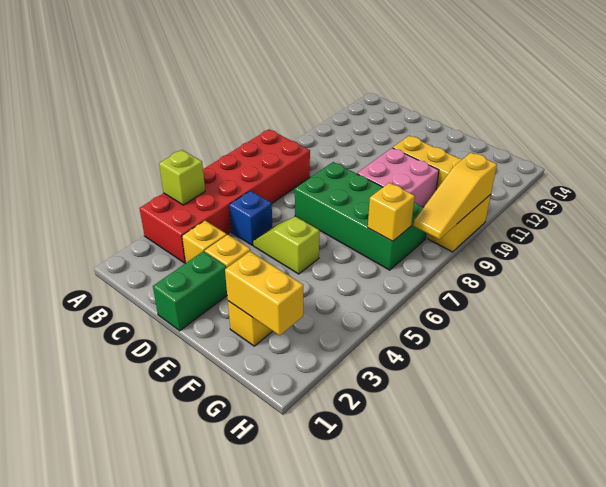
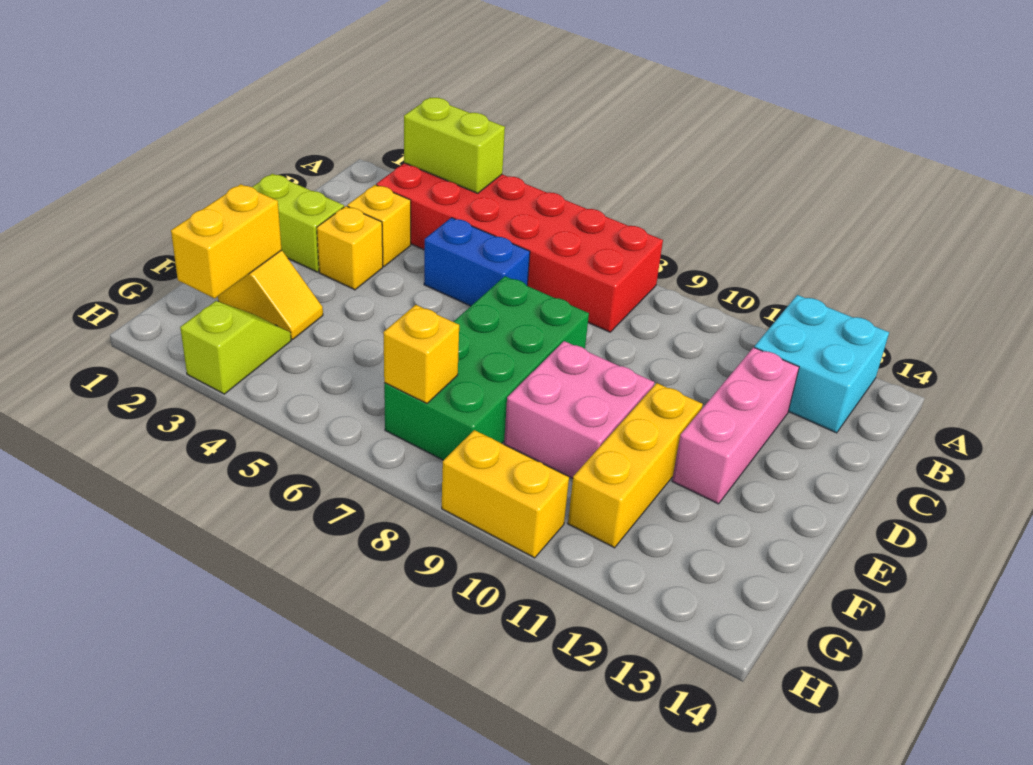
lime brick A4 level 2 -> lime brick A3:A4 level 2
none -> cyan brick A12:B13 level 1
blue brick C5 level 1 -> blue brick C5:C6 level 1
none -> pink brick C12:E12 level 1
green brick D1:D2 level 1 -> lime brick D1:D2 level 1
lime slope D5:E5 level 1 top E -> lime slope G3:H3 level 1 top H
yellow slope H8:H10 level 2 top 10 -> none

